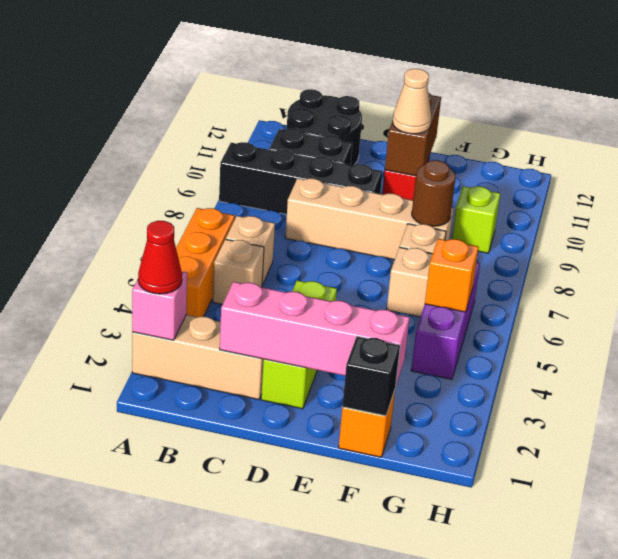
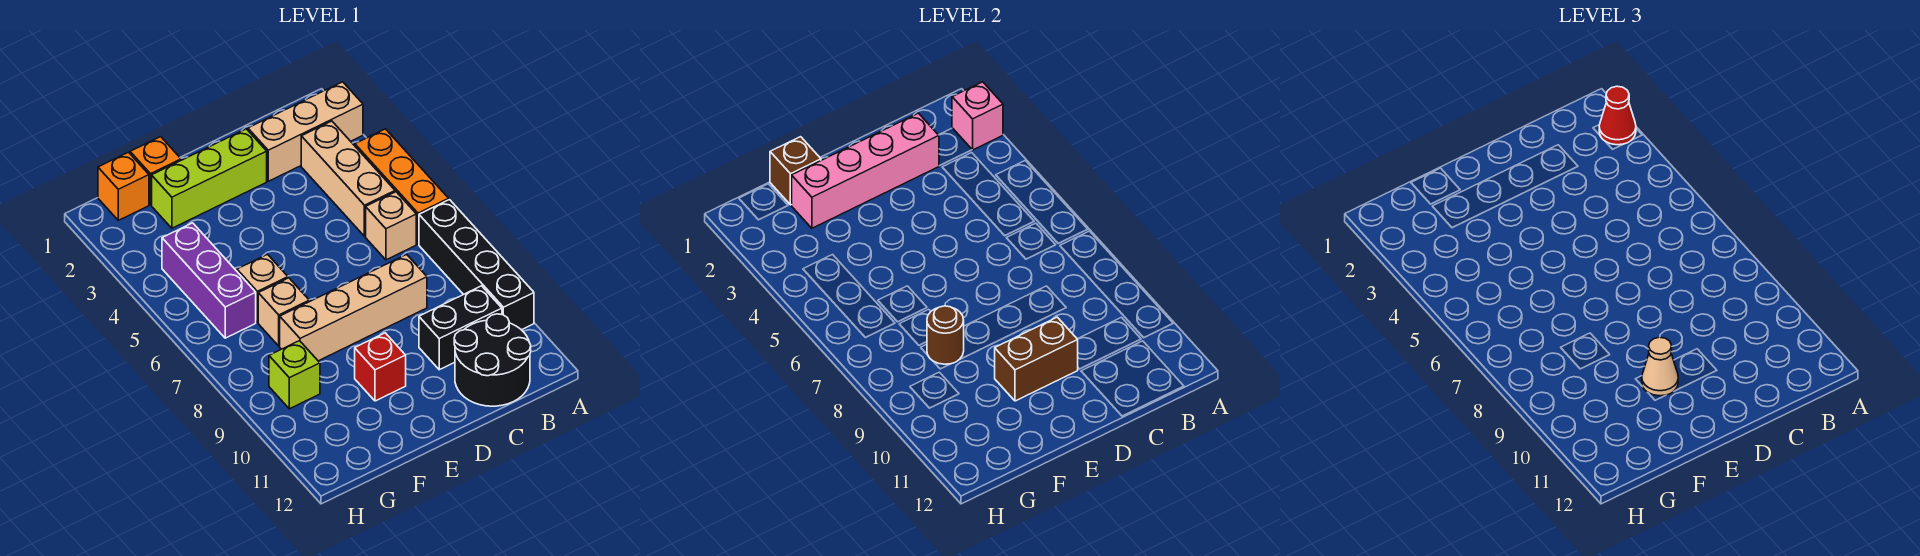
black brick A9:D9 level 1 -> black brick A7:A10 level 1
tan brick B5 level 1 -> tan brick B3:B5 level 1
lime brick D2:D4 level 1 -> lime brick D2:F2 level 1
brown brick E10:E11 level 2 -> brown brick D10:E10 level 2
black brick F1 level 2 -> brown brick F1 level 2
orange brick G5 level 2 -> orange brick G1 level 1

